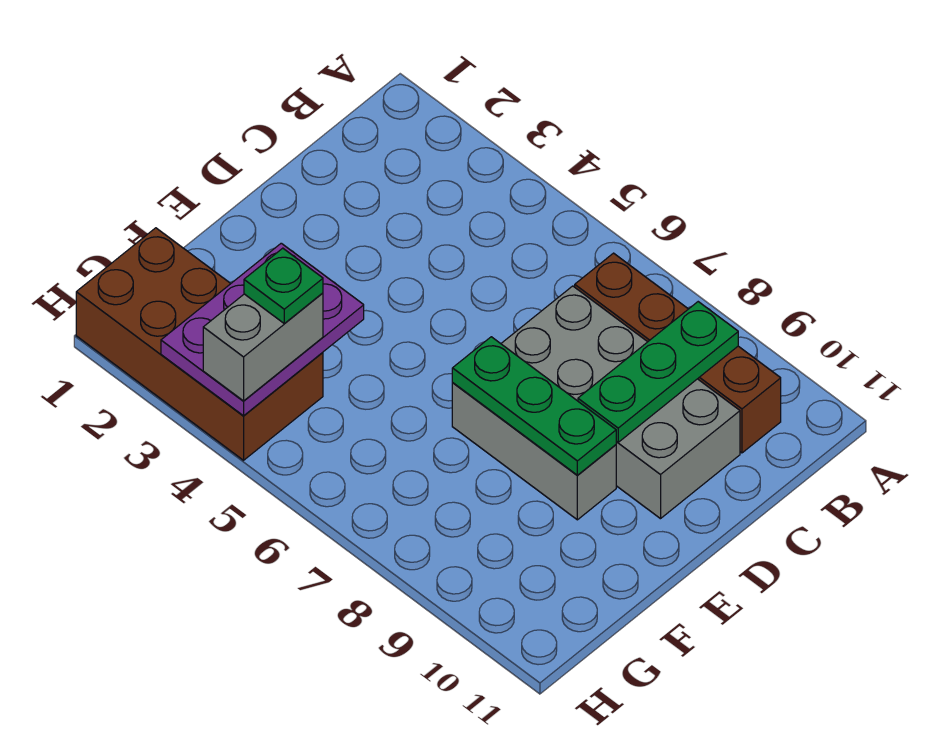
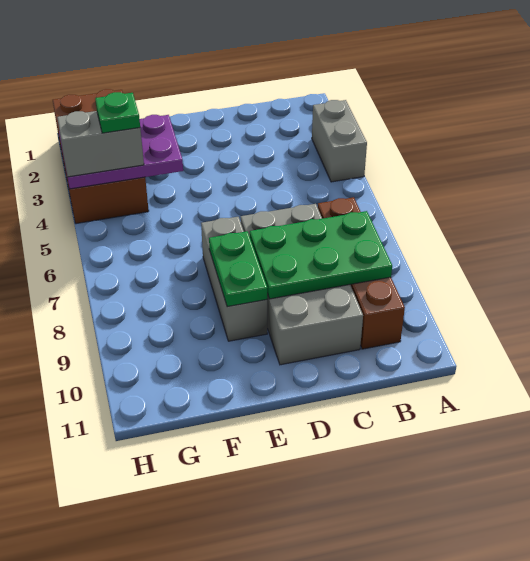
none -> grey brick A3:A4 level 1
green plate B9:D9 level 2 -> green plate B8:D9 level 2
green plate E7:E9 level 2 -> green plate E8:E9 level 2

